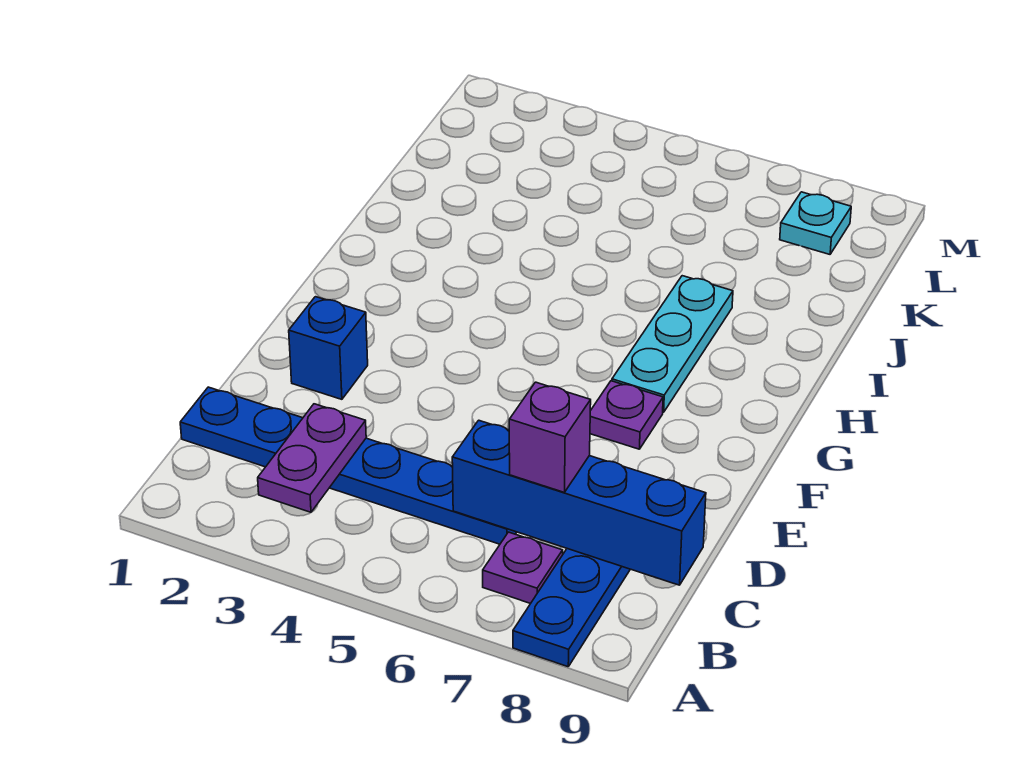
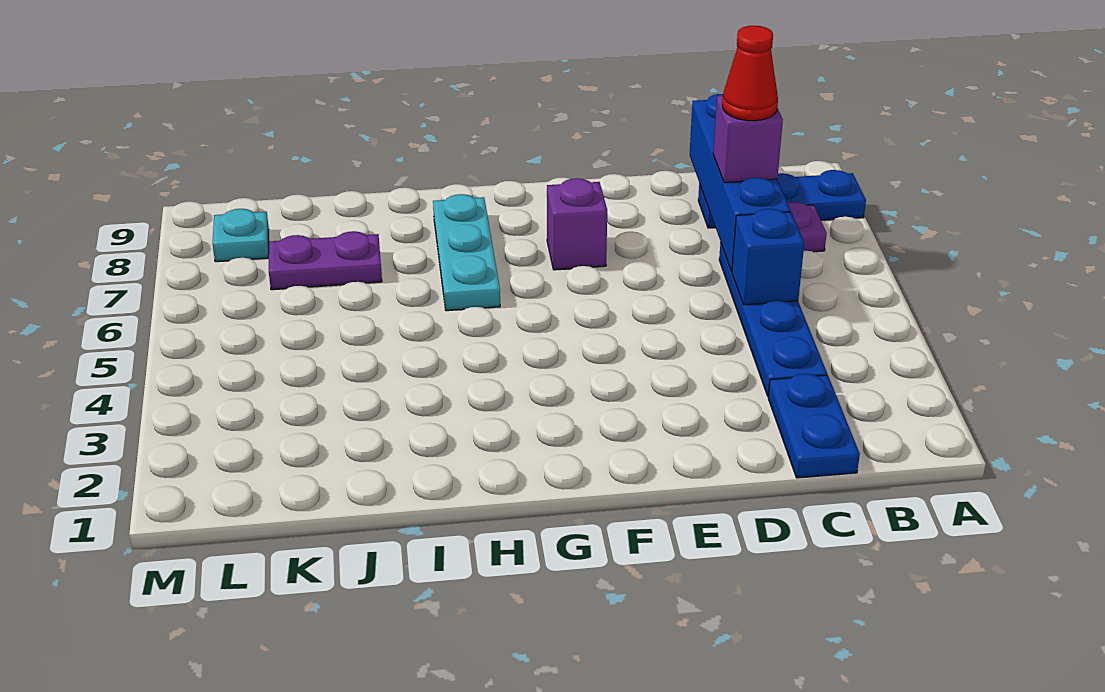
purple plate B3:C3 level 2 -> purple plate J7:K7 level 1
none -> red cone C7 level 4
blue brick E2 level 1 -> blue brick C5 level 2
purple plate F7 level 1 -> purple brick F7 level 1
cyan plate G7:I7 level 1 -> cyan plate H6:H8 level 1

